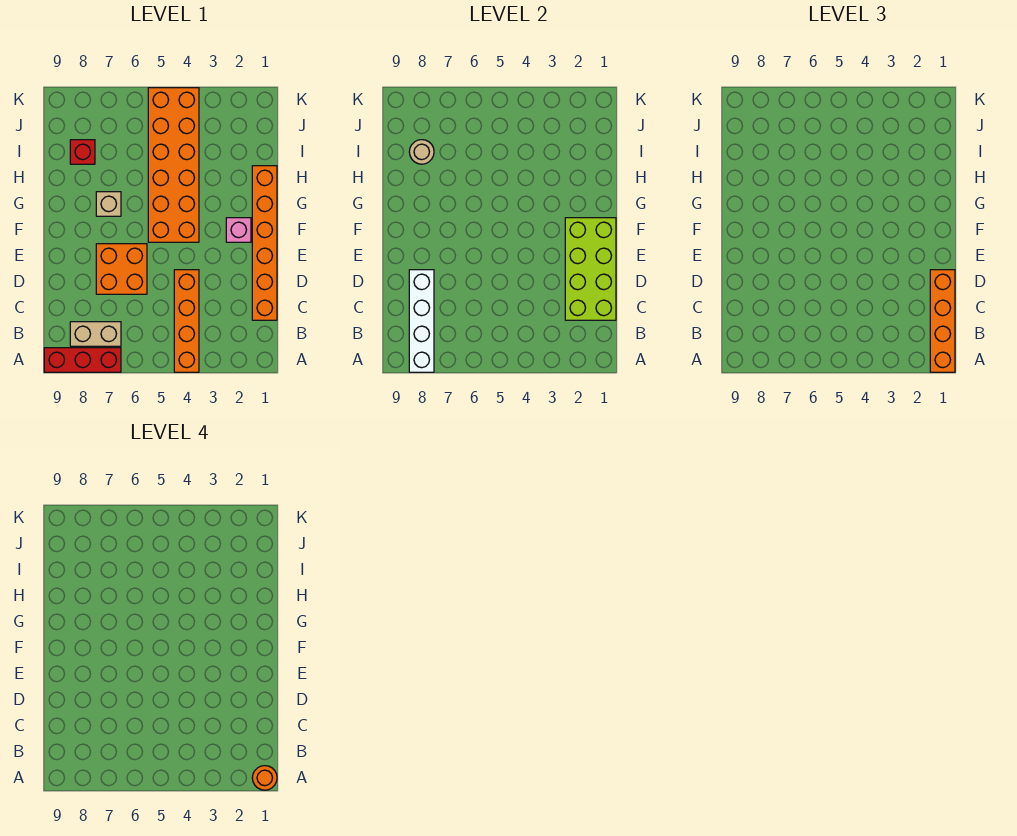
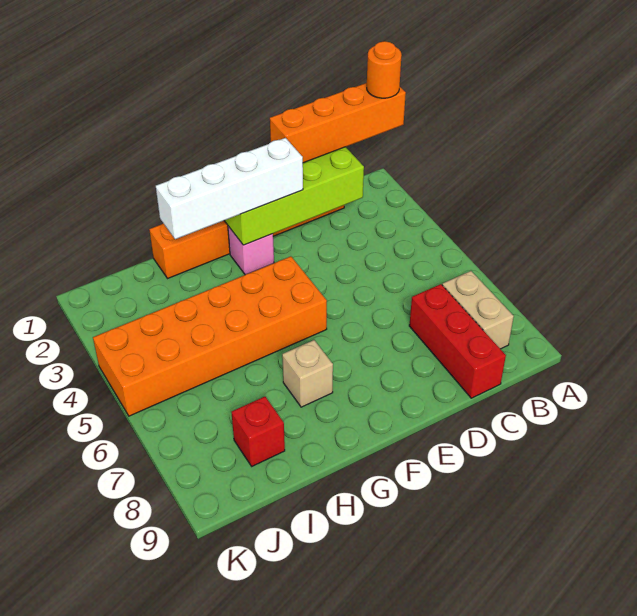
orange brick A4:D4 level 1 -> none
red brick A7:A9 level 1 -> red brick C7:C9 level 1
white brick A8:D8 level 2 -> white brick E2:H2 level 3
orange brick D6:E7 level 1 -> none
tan round brick I8 level 2 -> none

